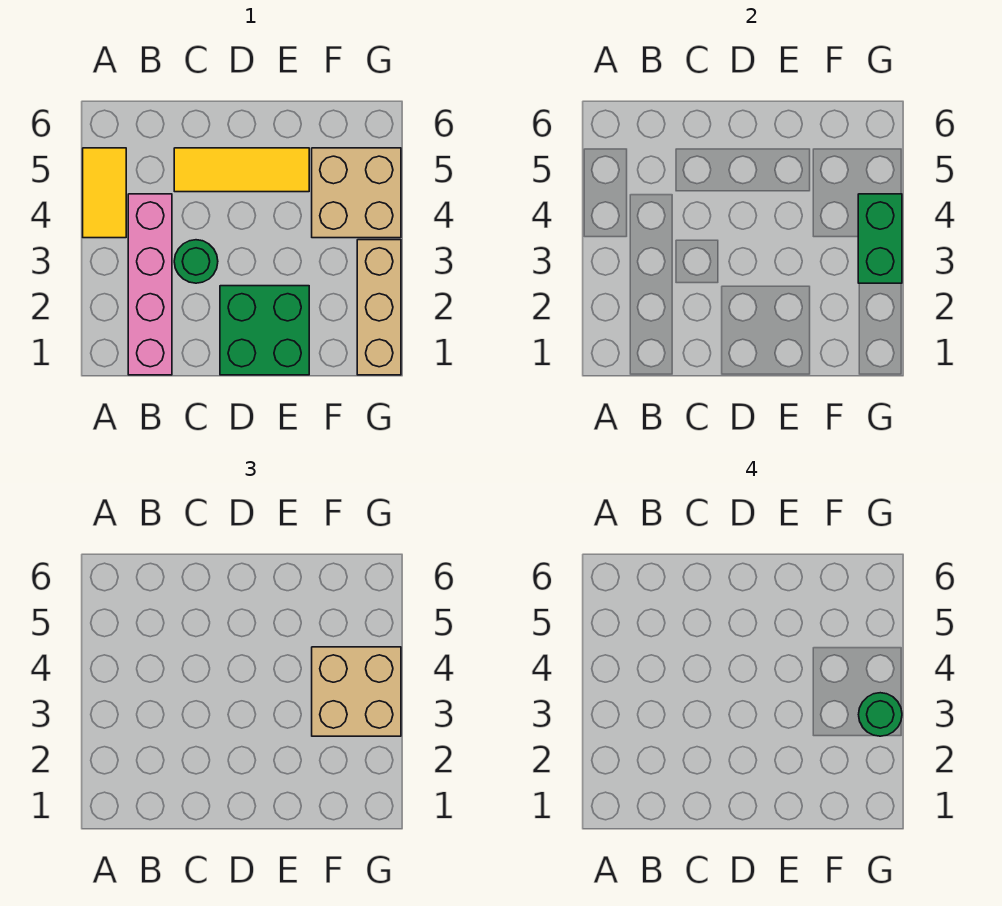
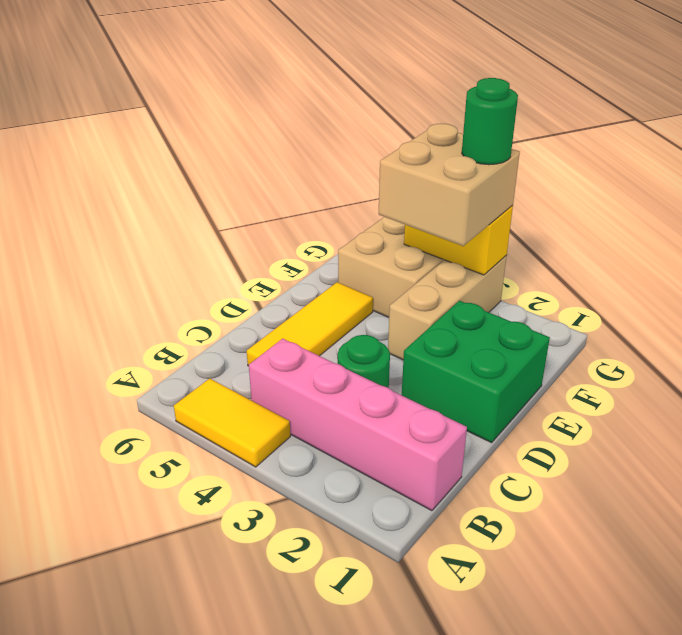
tan brick G1:G3 level 1 -> tan brick E3:G3 level 1
green brick G3:G4 level 2 -> yellow brick G3:G4 level 2

